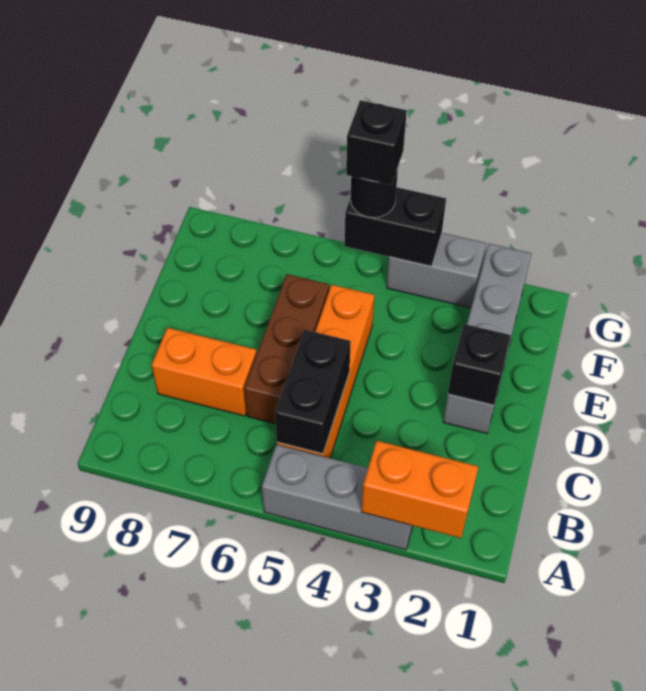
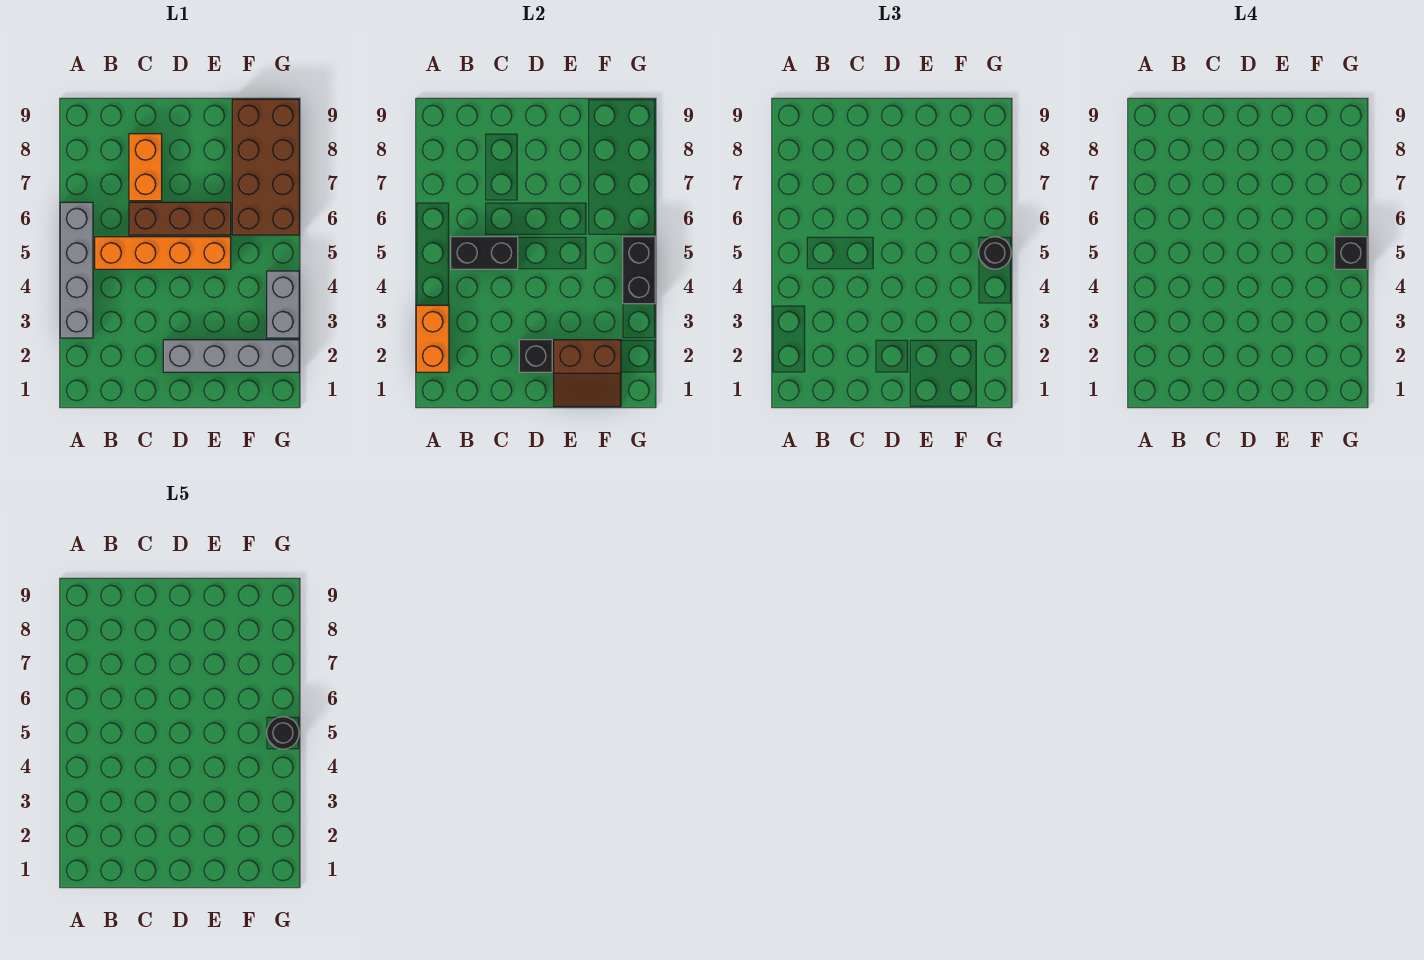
grey brick A3:A5 level 1 -> grey brick A3:A6 level 1
none -> brown slope E1:F2 level 2 top 2
none -> brown brick F6:G9 level 1
none -> black round brick G5 level 5

